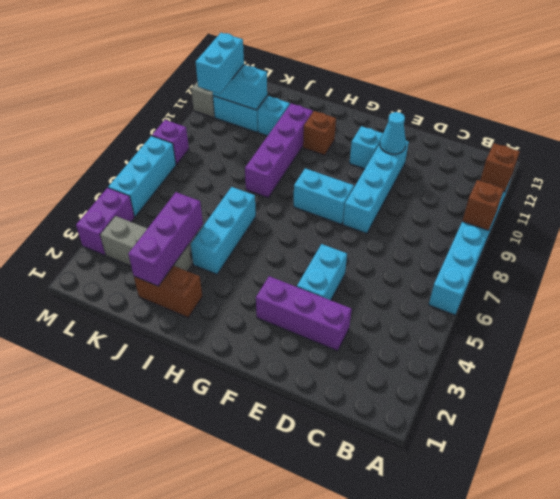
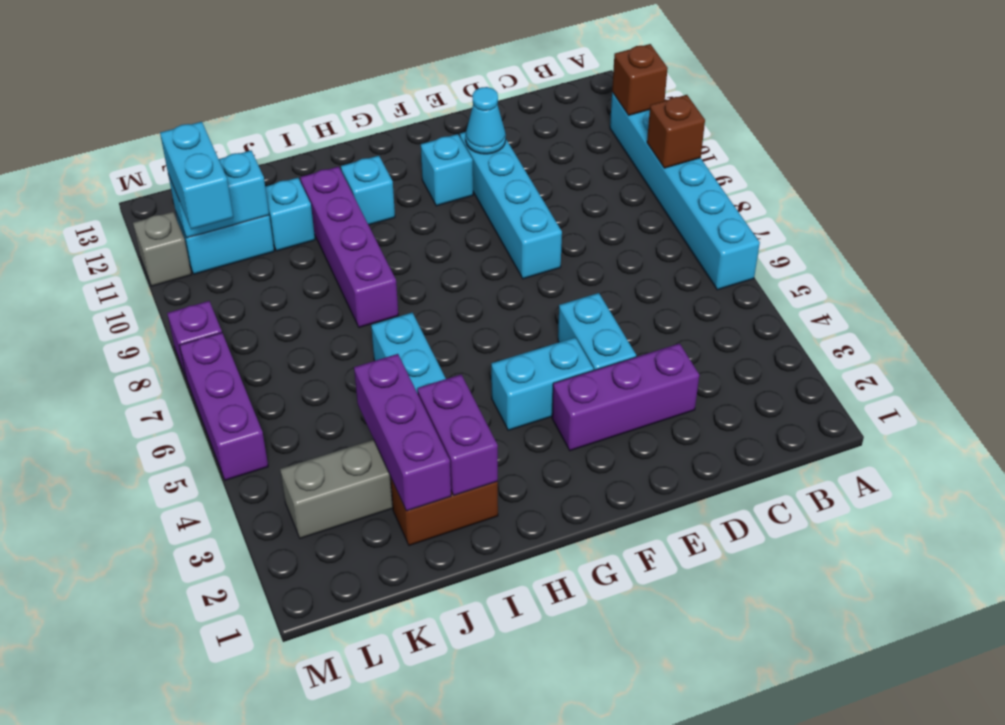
cyan brick F8:G8 level 1 -> cyan brick F4:G4 level 1
brown brick H11 level 1 -> cyan brick H11 level 1
purple brick M3:M4 level 1 -> purple brick I2:I3 level 2
cyan brick M5:M7 level 1 -> purple brick M5:M7 level 1

